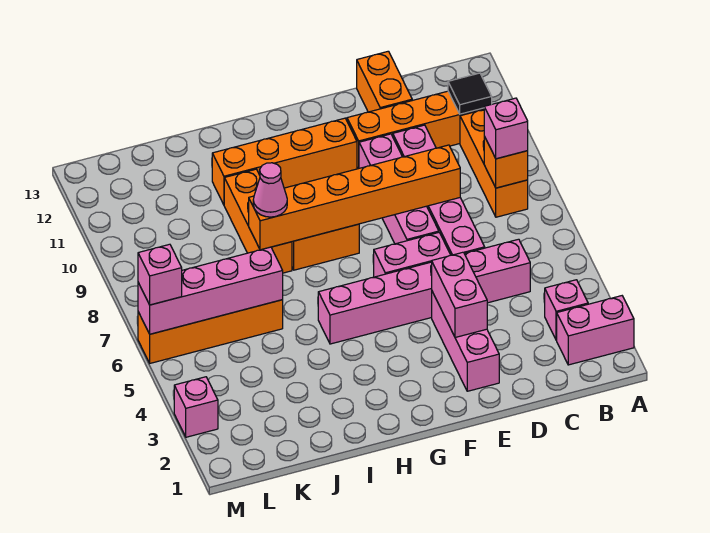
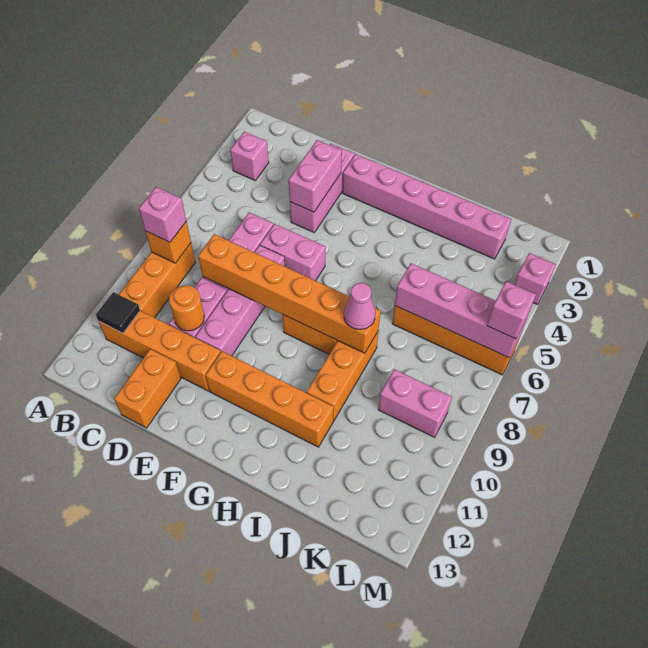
pink brick A2:B2 level 1 -> pink brick K9:L9 level 1
pink brick C5:H5 level 1 -> pink brick F2:K2 level 1
none -> orange round brick D10 level 2

